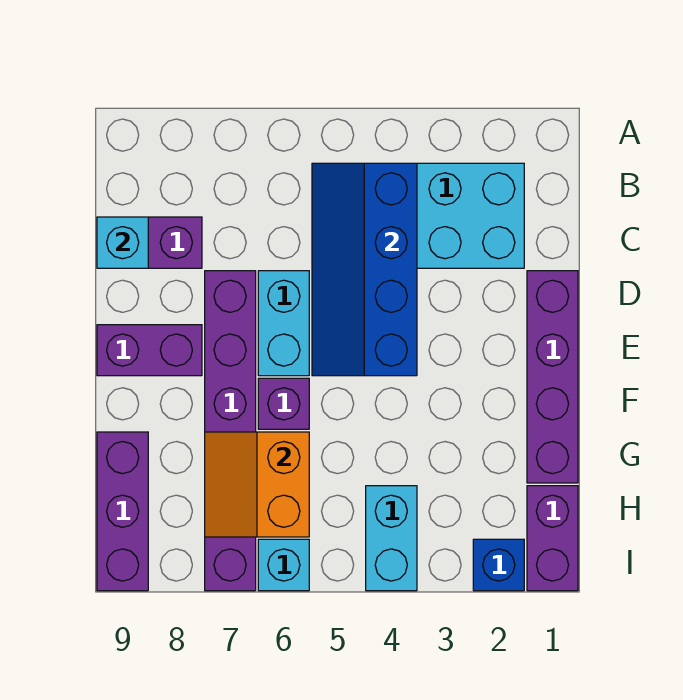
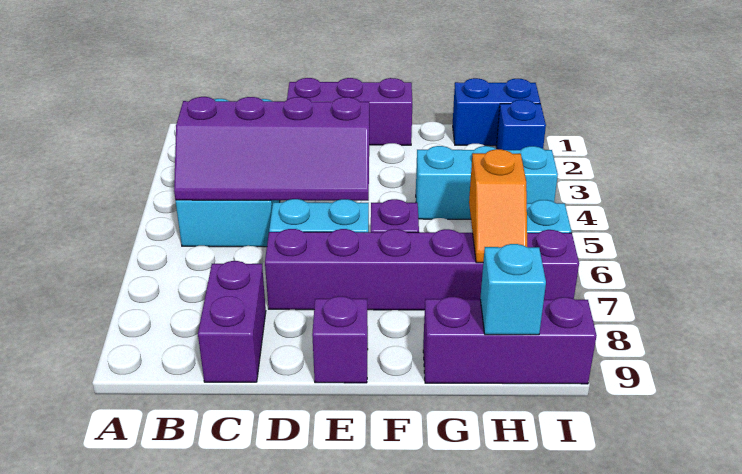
blue slope B4:E5 level 2 top 4 -> purple slope B4:E5 level 2 top 4
cyan brick C9 level 2 -> cyan brick H9 level 2
purple brick D1:G1 level 1 -> purple brick D1:F1 level 1
purple brick E8:E9 level 1 -> purple brick E9 level 1
orange slope G6:H7 level 2 top 6 -> orange slope H6:H7 level 2 top 6
purple brick H1:I1 level 1 -> blue brick H1:I1 level 1
cyan brick H4:I4 level 1 -> cyan brick G4:I4 level 1

